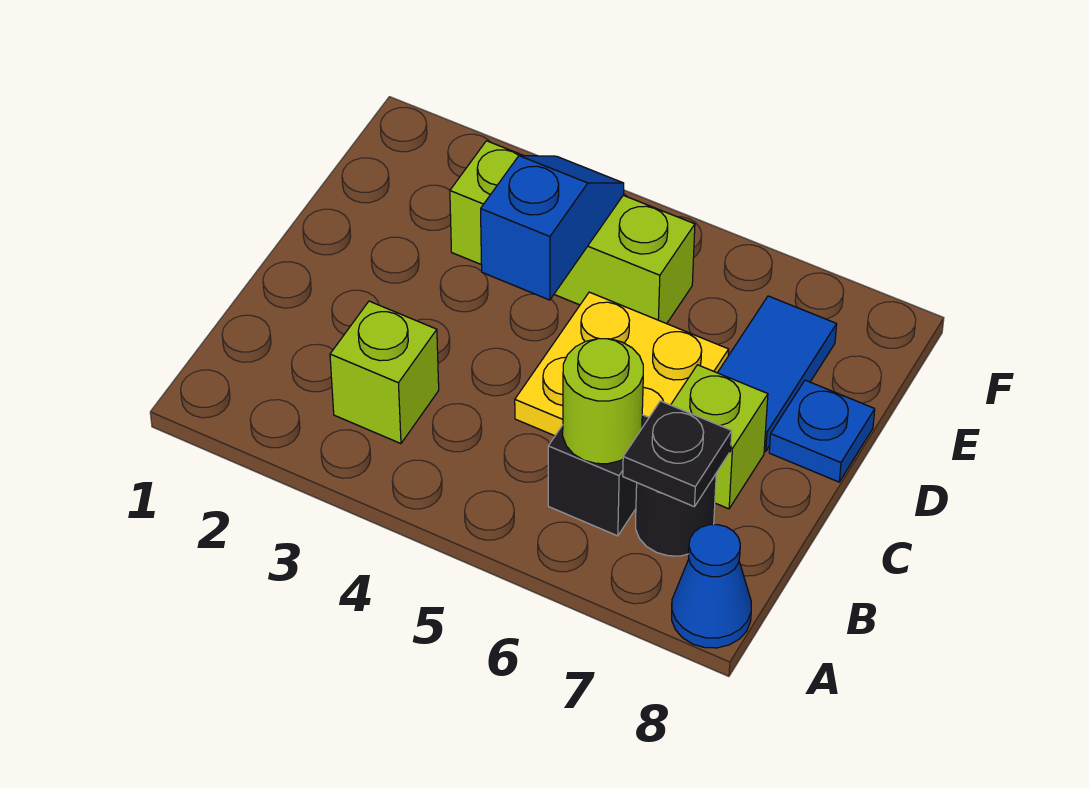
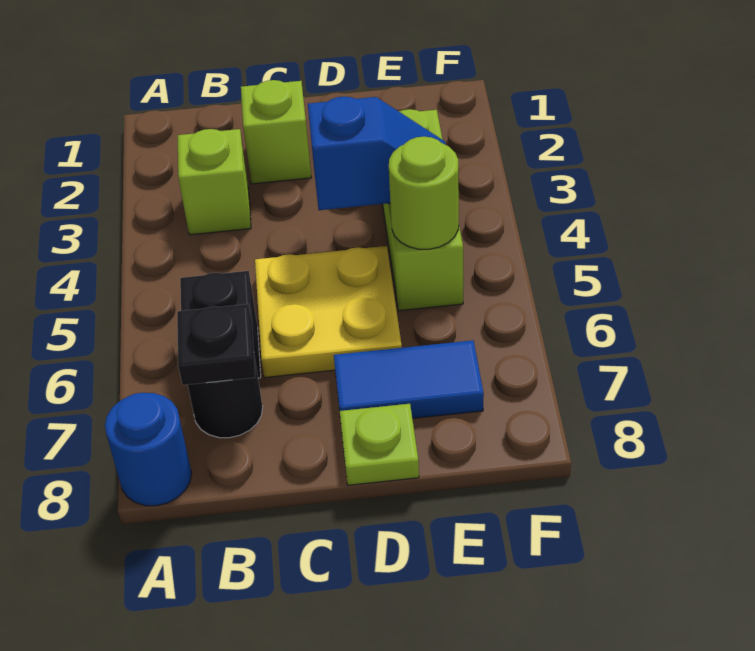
blue cone A8 level 1 -> blue round brick A8 level 1
lime round brick B6 level 2 -> lime round brick E5 level 2
lime brick C7 level 1 -> lime brick C2 level 1
blue plate D8 level 1 -> lime plate D8 level 1

